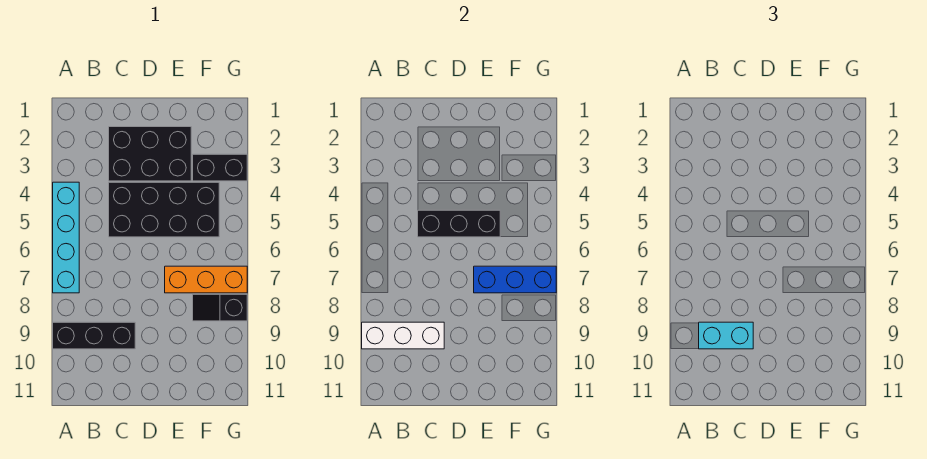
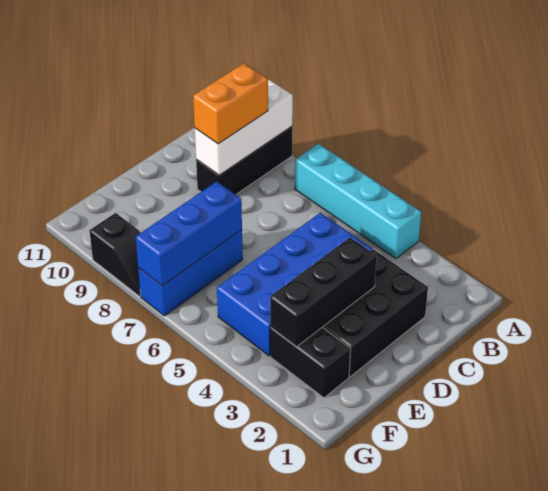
cyan brick B9:C9 level 3 -> orange brick B9:C9 level 3
black brick C4:F5 level 1 -> blue brick C4:F5 level 1
black brick C5:E5 level 2 -> black brick D3:F3 level 2
orange brick E7:G7 level 1 -> blue brick E7:G7 level 1
black brick F3:G3 level 1 -> black brick F2:F3 level 1
black slope F8:G8 level 1 top G -> black slope G8:G9 level 1 top 9

